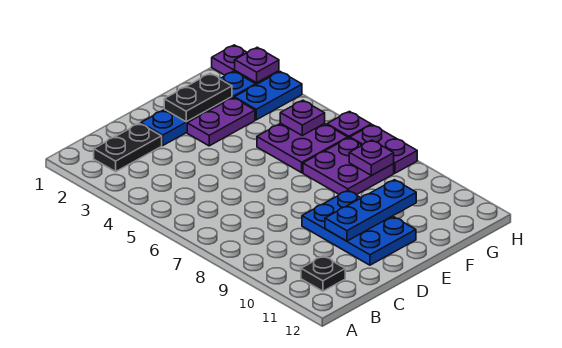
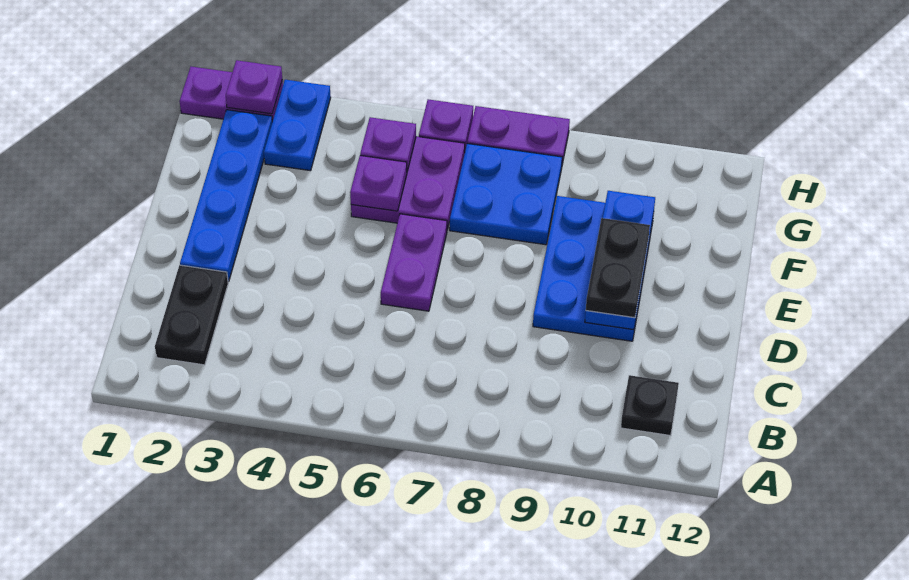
blue plate D9:E11 level 1 -> blue plate D9:F10 level 1
black plate E2:F2 level 2 -> black plate D10:E10 level 3
purple plate E3:F3 level 1 -> purple plate D6:E6 level 1
purple plate F7:G8 level 1 -> blue plate F7:G8 level 1
purple plate G8 level 2 -> purple plate F5 level 2

